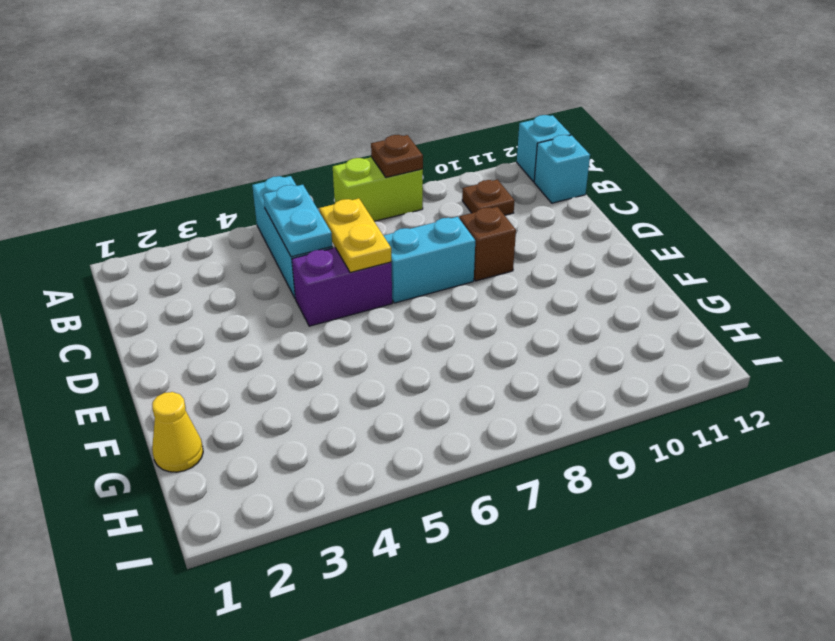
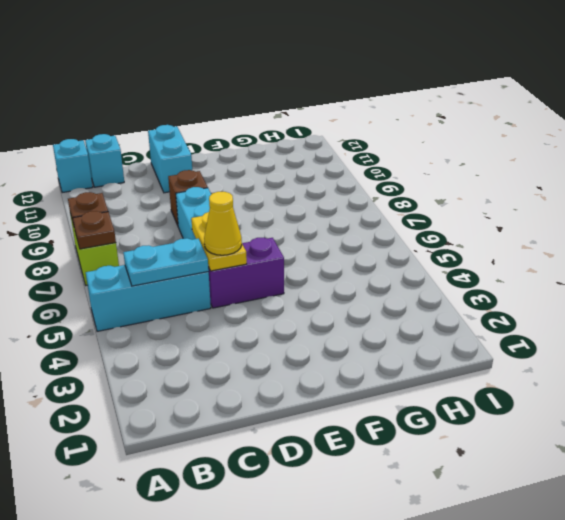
brown plate B10 level 1 -> brown plate A7 level 2
yellow plate C6:D6 level 2 -> yellow plate D5:D6 level 2
purple brick D5:D6 level 1 -> purple brick D5:E5 level 1
none -> cyan brick D11:D12 level 1
yellow cone G1 level 1 -> yellow cone D5 level 3

